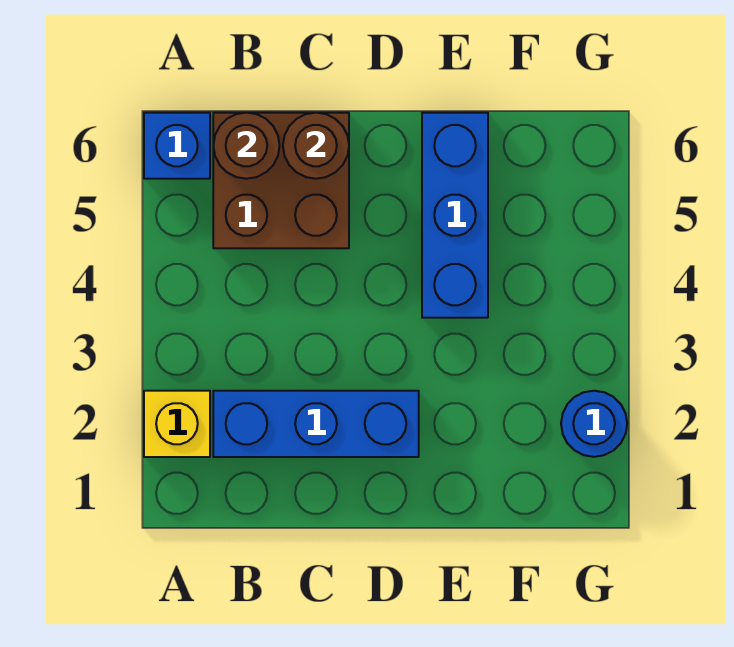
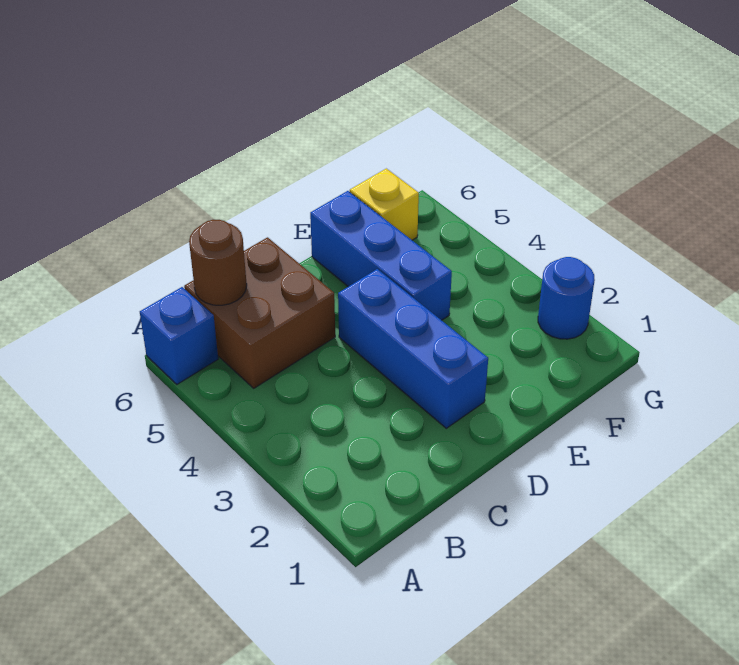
yellow brick A2 level 1 -> yellow brick F6 level 1
blue brick B2:D2 level 1 -> blue brick D2:D4 level 1
brown round brick C6 level 2 -> none

